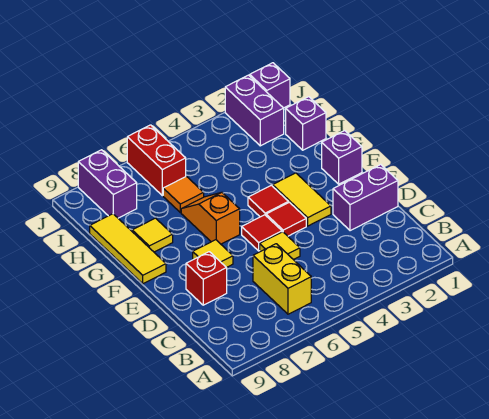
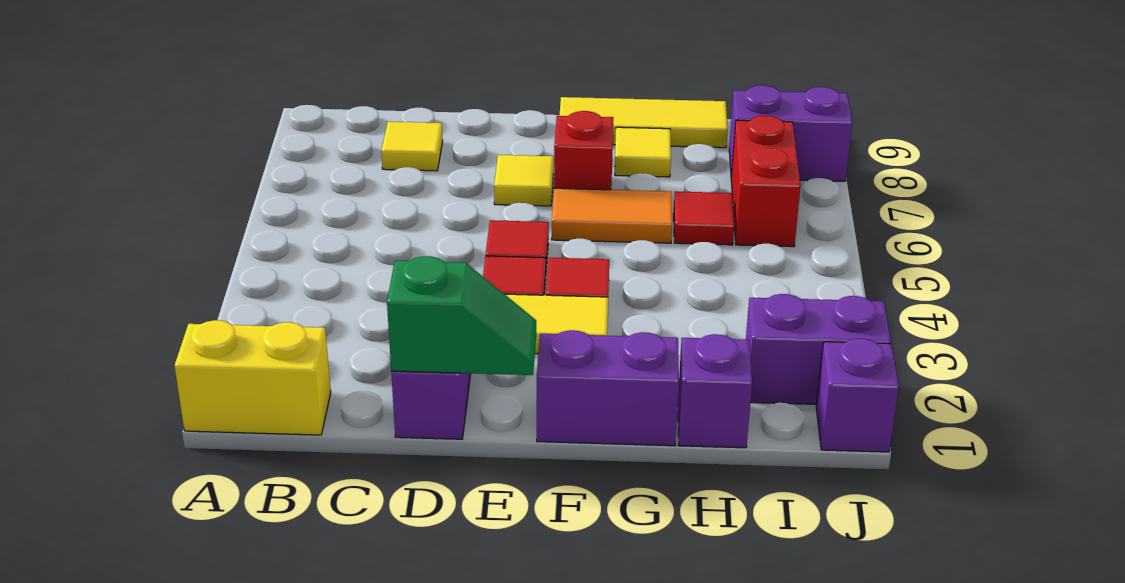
yellow brick B6:C6 level 1 -> yellow brick A1:B1 level 1
none -> green slope D1:E1 level 2 top D
yellow tile D5 level 1 -> yellow tile C8 level 1
red brick D8 level 1 -> red brick F7 level 1
purple brick F1 level 1 -> purple brick F1:G1 level 1
orange slope F6:G6 level 1 top F -> orange tile F6:G6 level 1
orange tile H6 level 1 -> red tile H6 level 1
red brick I6:J6 level 1 -> red brick I6:I7 level 1

